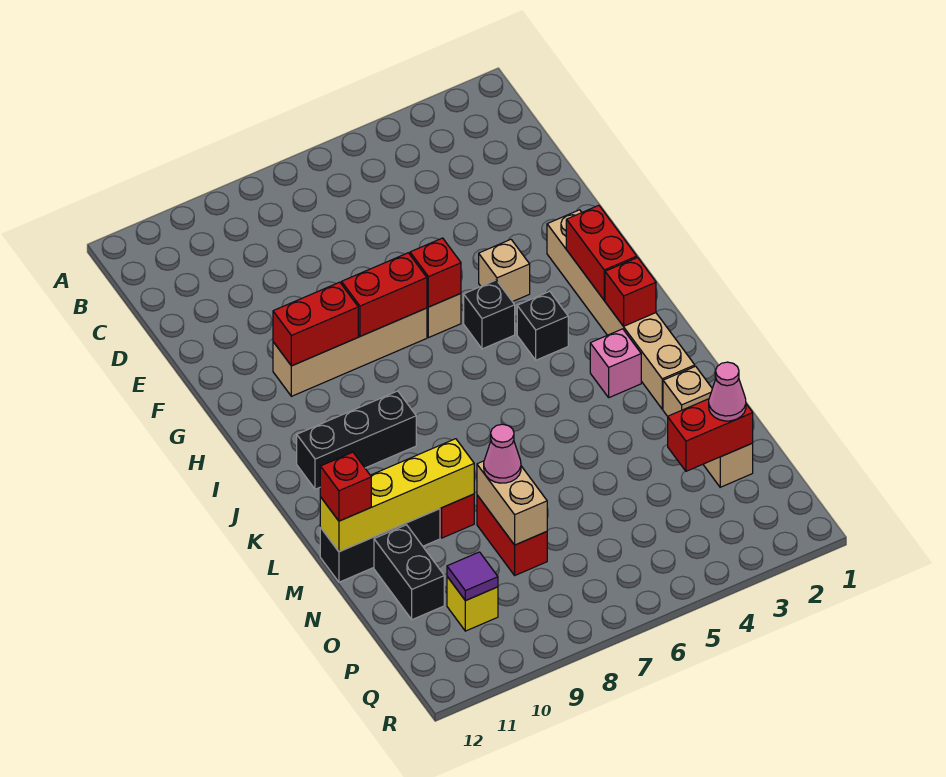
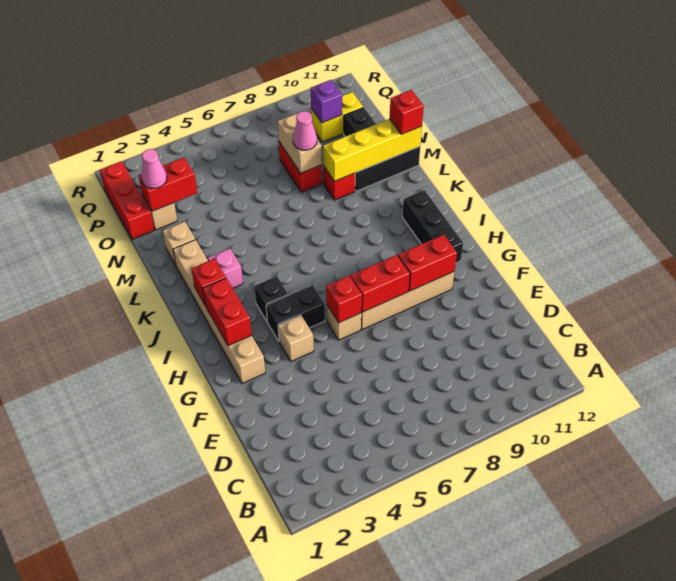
black brick H5 level 1 -> black brick H4:H5 level 1
black brick J9:J11 level 1 -> black brick H11:J11 level 1
none -> red brick O1:Q1 level 1
yellow brick P10 level 1 -> yellow brick P10:P11 level 1
purple tile P10 level 2 -> purple brick P10 level 2

